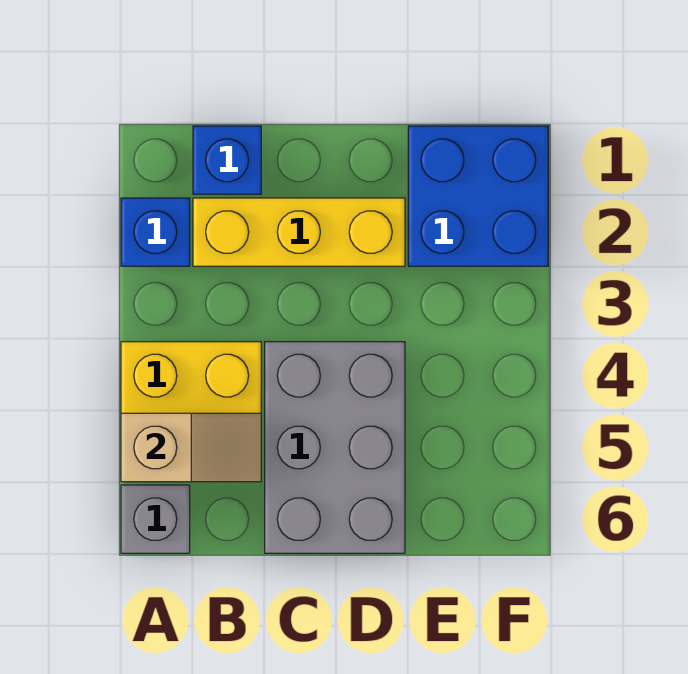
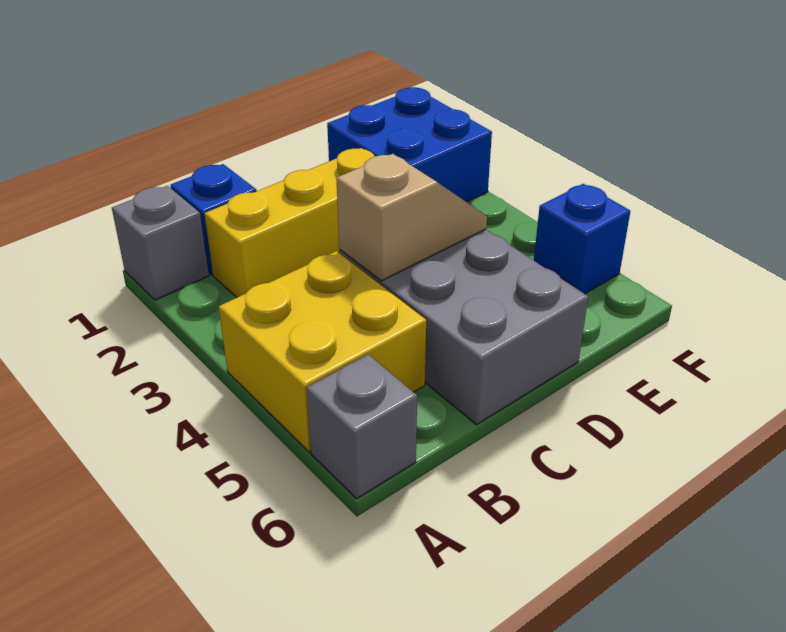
none -> grey brick A1 level 1
blue brick A2 level 1 -> blue brick F5 level 1
tan slope A5:B5 level 2 top A -> tan slope C4:D4 level 2 top C

